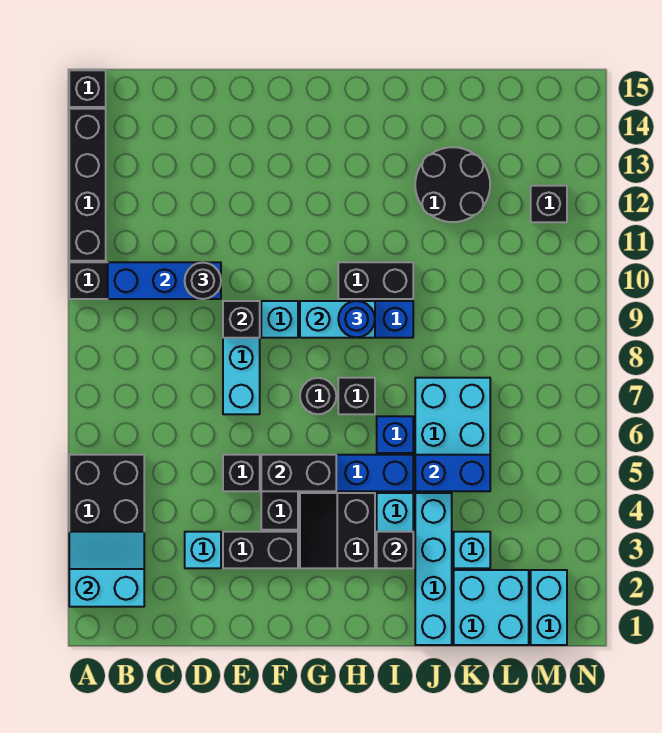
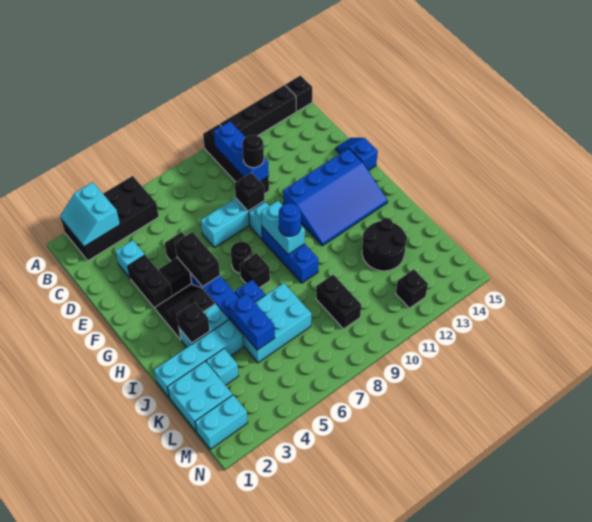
cyan slope A2:B3 level 2 top 2 -> cyan slope A2:B3 level 2 top 3
none -> blue slope E15:F15 level 1 top F
none -> blue slope F11:H14 level 1 top F
black brick H10:I10 level 1 -> black brick K9:L9 level 1

